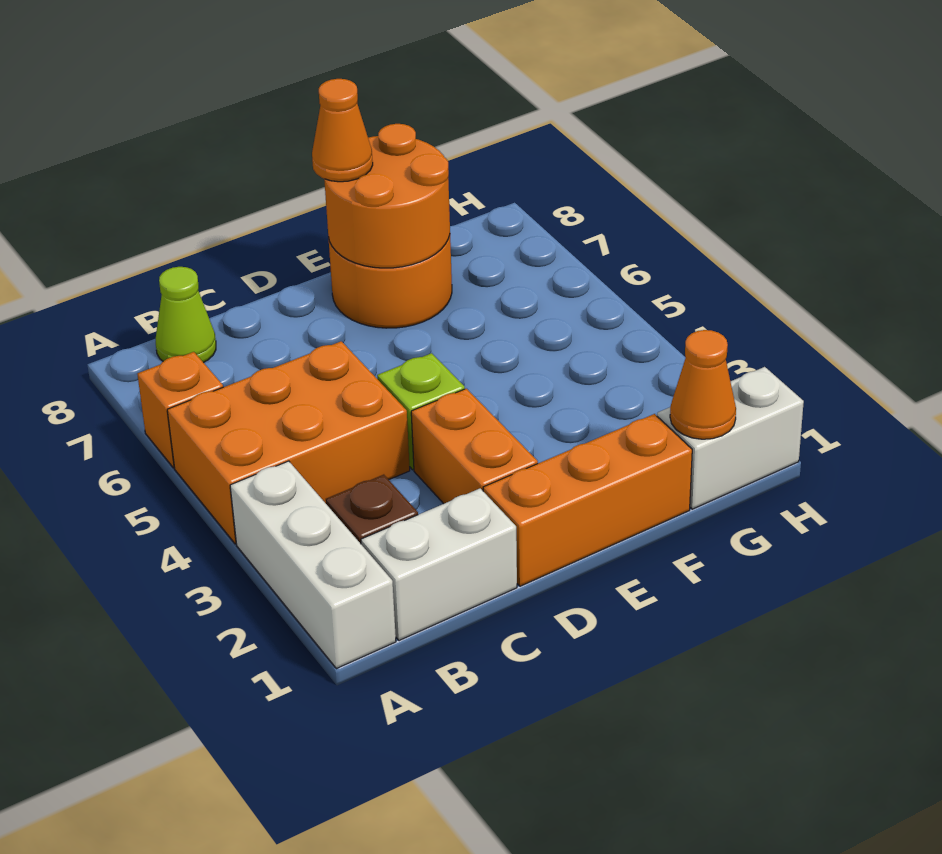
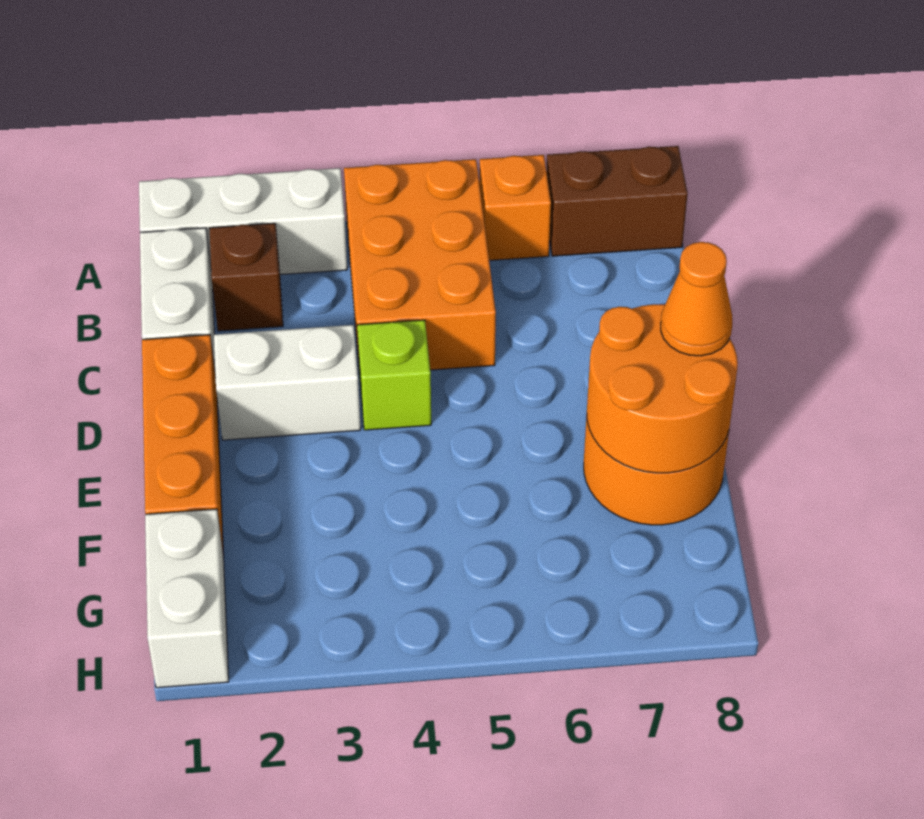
none -> brown brick A7:A8 level 1
lime cone B8 level 1 -> none
orange brick D2:D3 level 1 -> white brick D2:D3 level 1
orange cone G1 level 2 -> none

